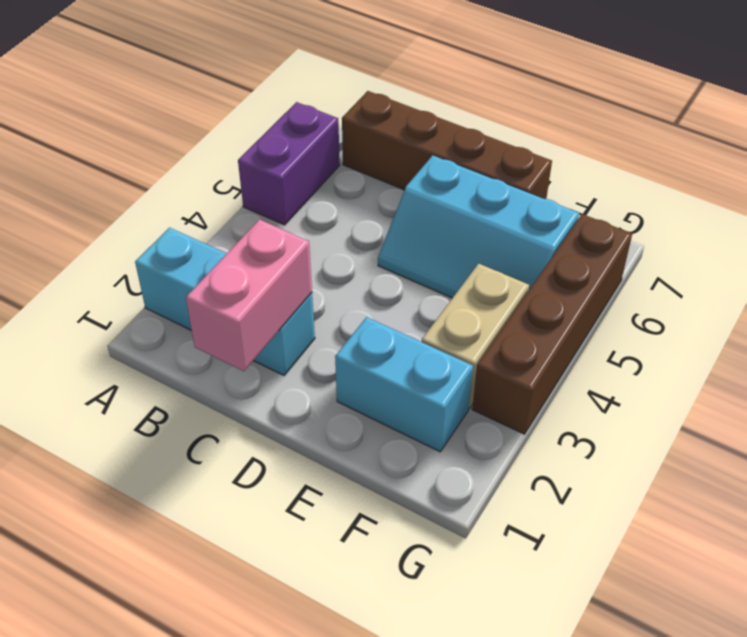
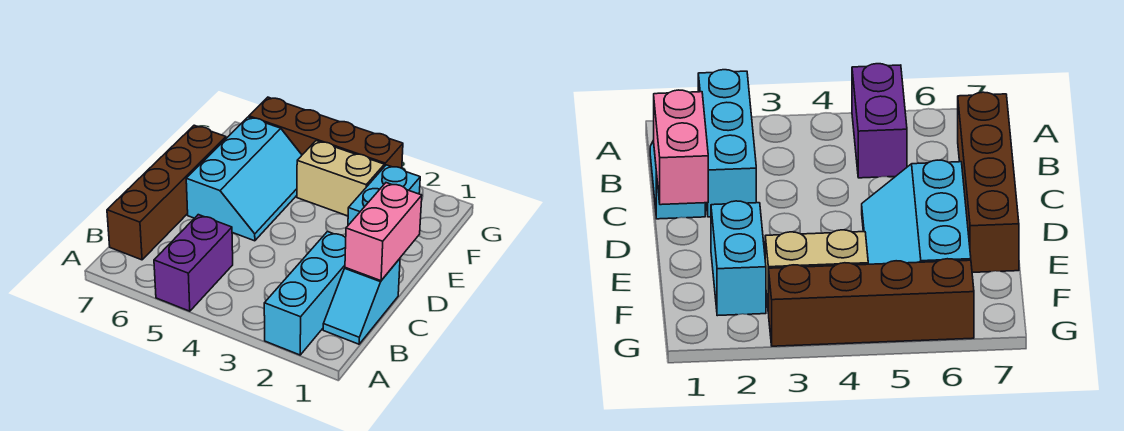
purple brick A5:A6 level 1 -> purple brick A5:B5 level 1
none -> cyan slope B1:C1 level 1 top C
pink brick C1:C2 level 2 -> pink brick C1:D1 level 2

